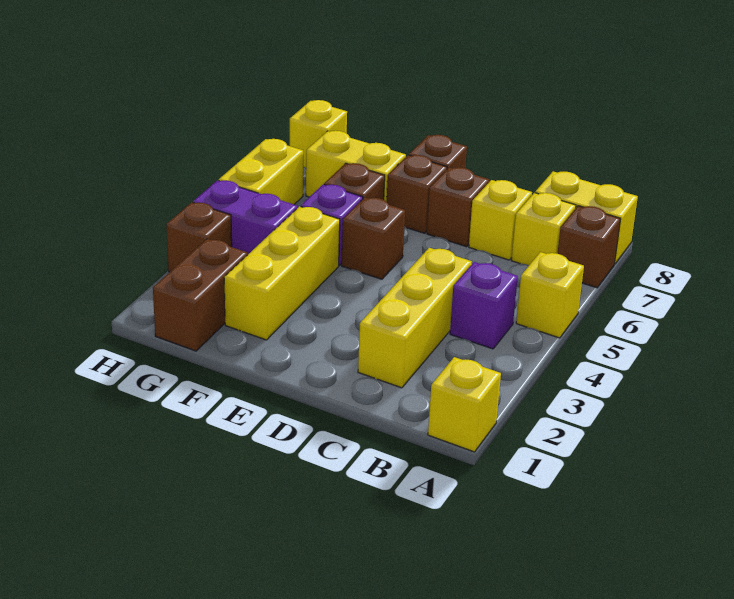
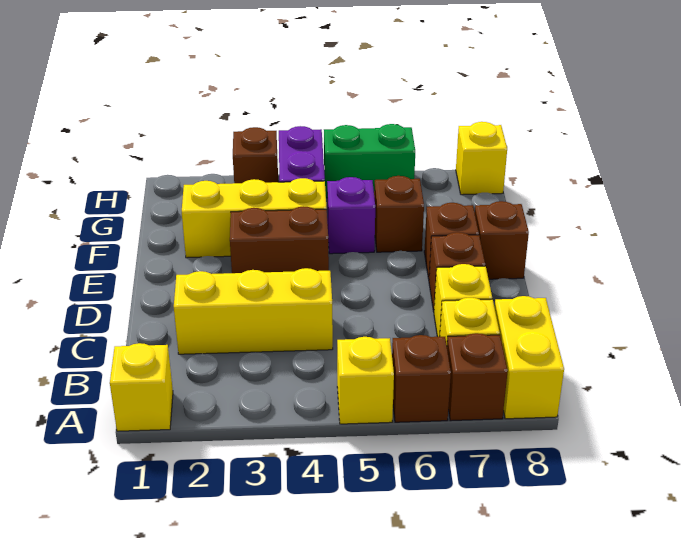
purple brick B4 level 1 -> none
brown brick E5 level 1 -> brown brick A6 level 1
yellow brick F7:G7 level 1 -> none
brown brick G1:G2 level 1 -> brown brick E3:E4 level 1
yellow brick H5:H6 level 1 -> green brick H5:H6 level 1

